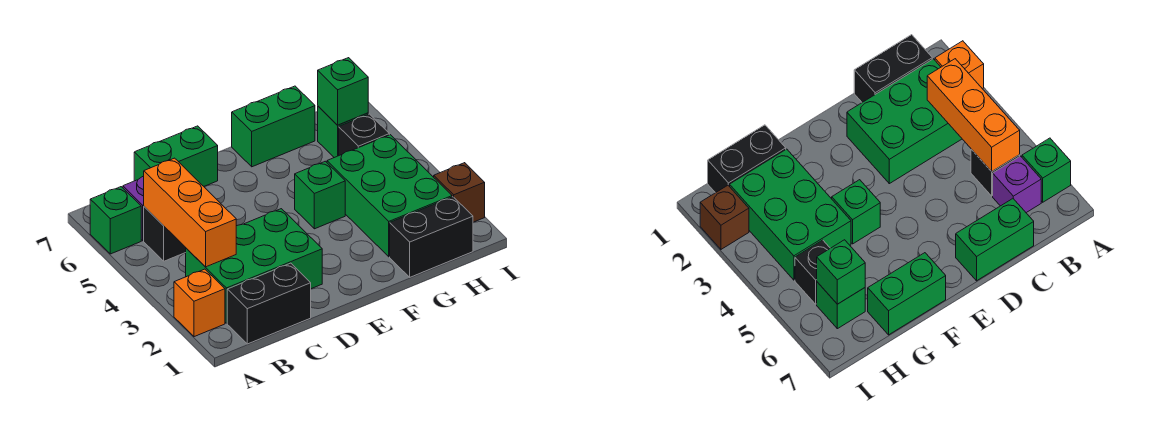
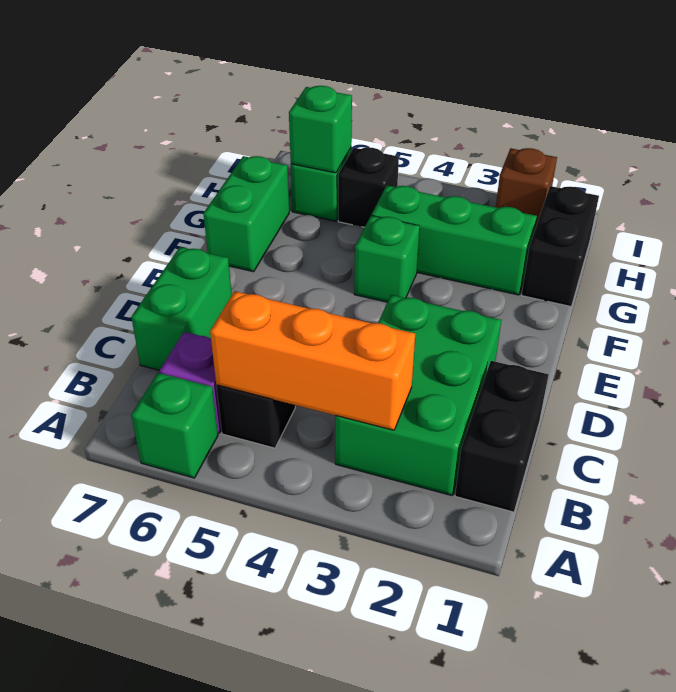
orange brick A2 level 1 -> none
green brick G2:H4 level 1 -> green brick G2:G4 level 1

